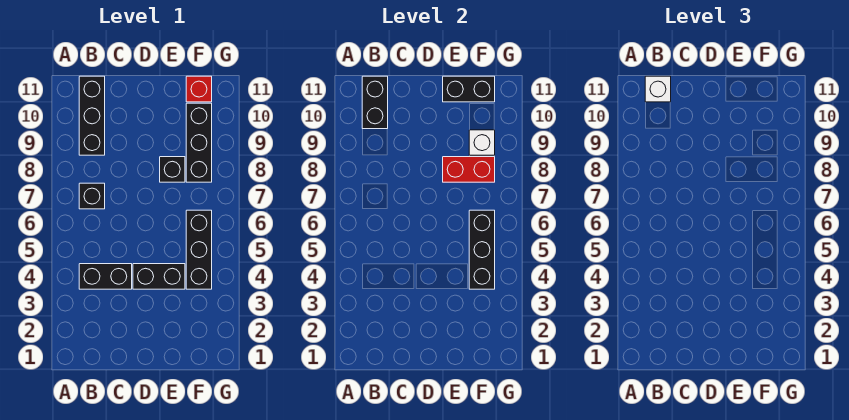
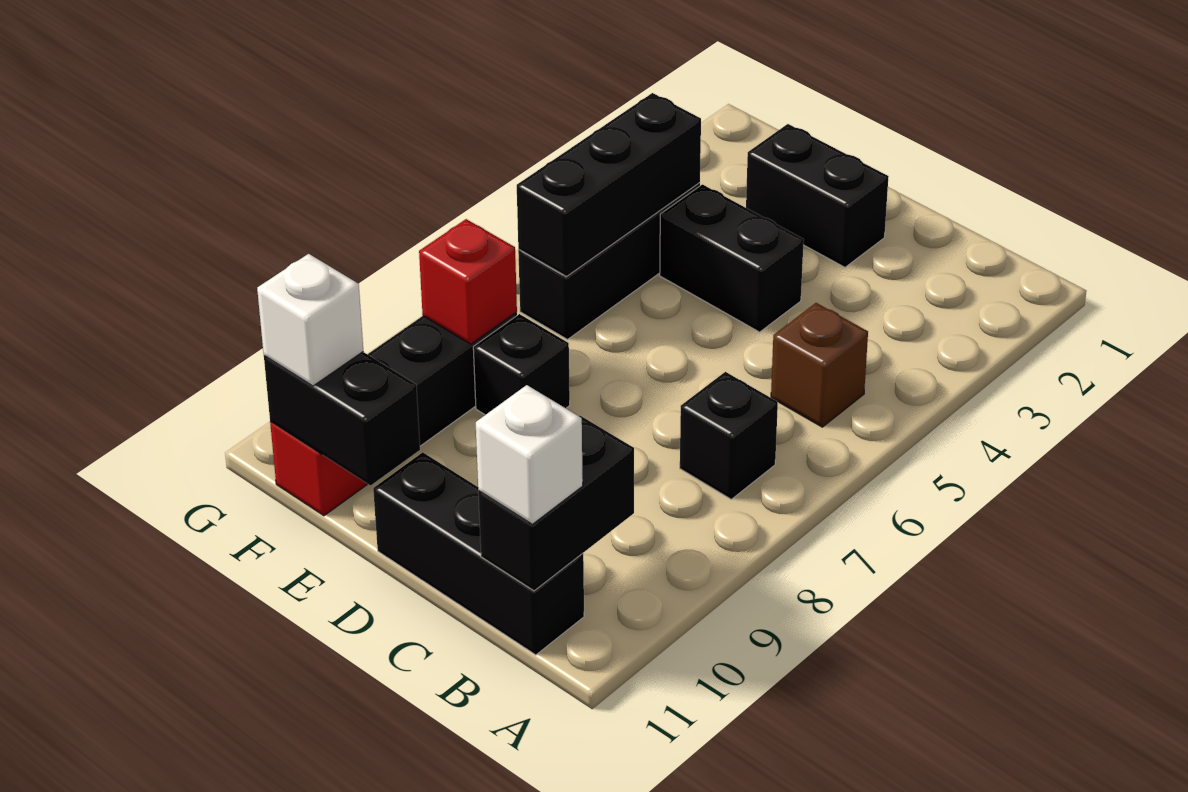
black brick B4:C4 level 1 -> black brick D2:E2 level 1
none -> brown brick B5 level 1
black brick B9:B11 level 1 -> black brick B11:D11 level 1
red brick E8:F8 level 2 -> red brick F8 level 2
white brick F9 level 2 -> white brick F11 level 3

